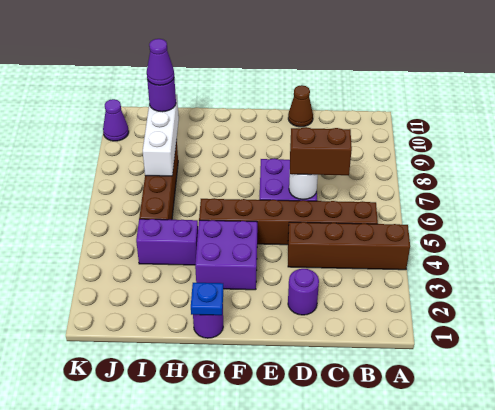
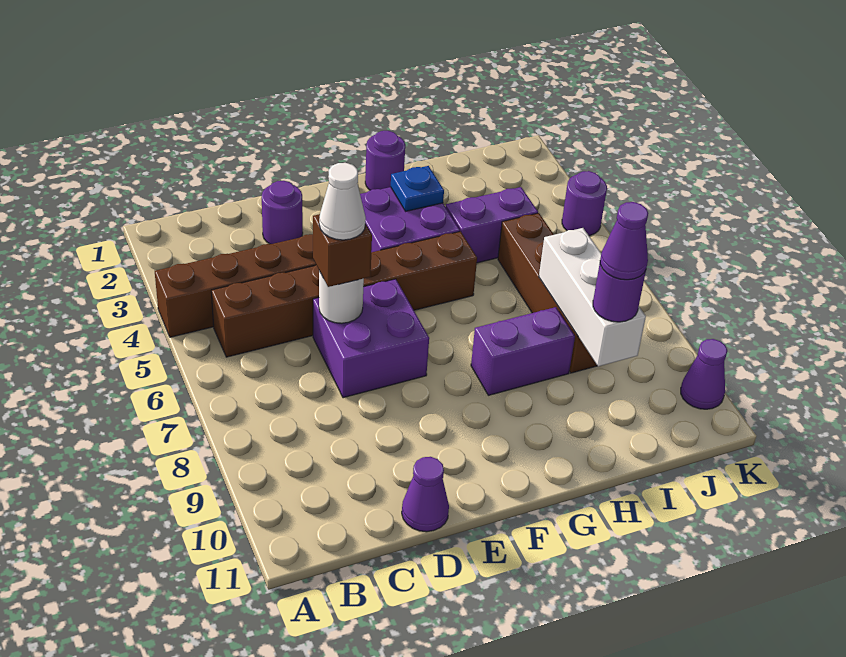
brown brick C6:D6 level 3 -> brown brick D6 level 3
none -> white cone D6 level 4
brown cone D11 level 1 -> purple cone D11 level 1
blue plate G1 level 2 -> blue plate G3 level 2
none -> purple brick G8:H8 level 1
none -> purple round brick K4 level 1

